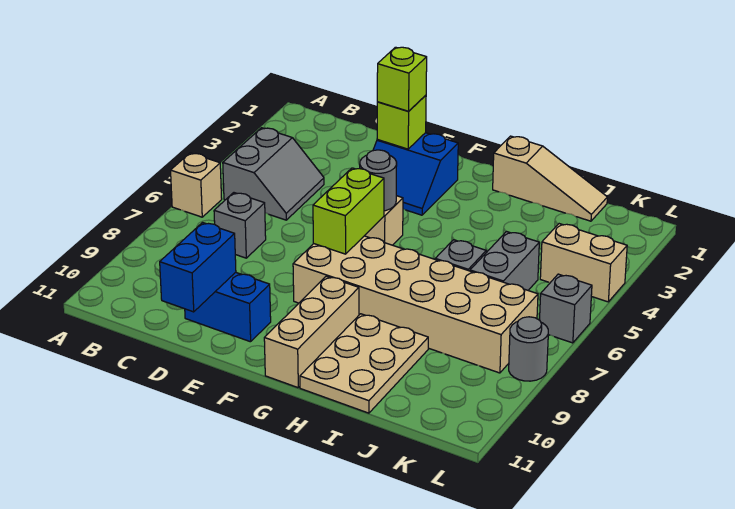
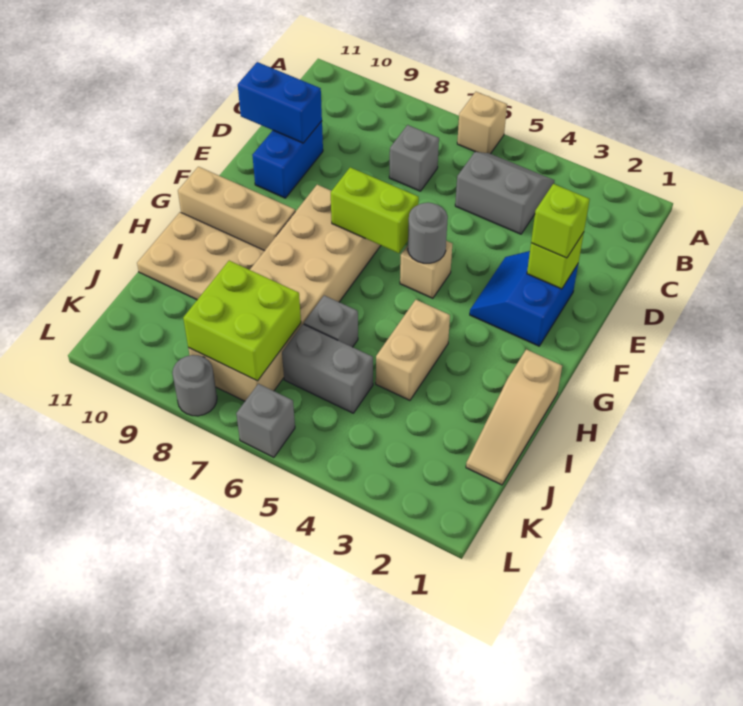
grey slope B4:C5 level 1 top B -> grey slope B4:C5 level 1 top C
none -> lime brick J7:K8 level 2
tan brick K4:L4 level 1 -> tan brick H4:I4 level 1

